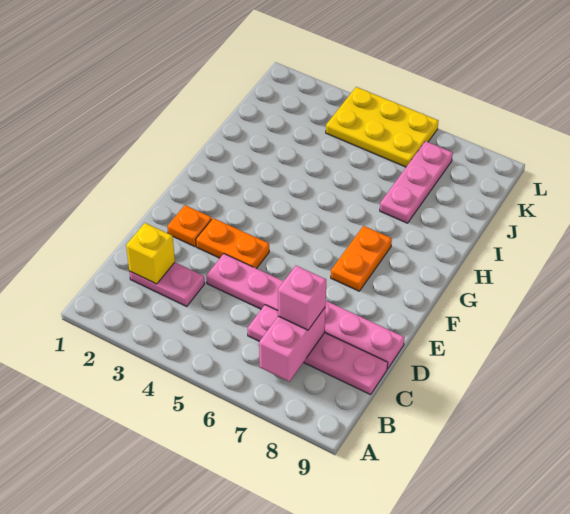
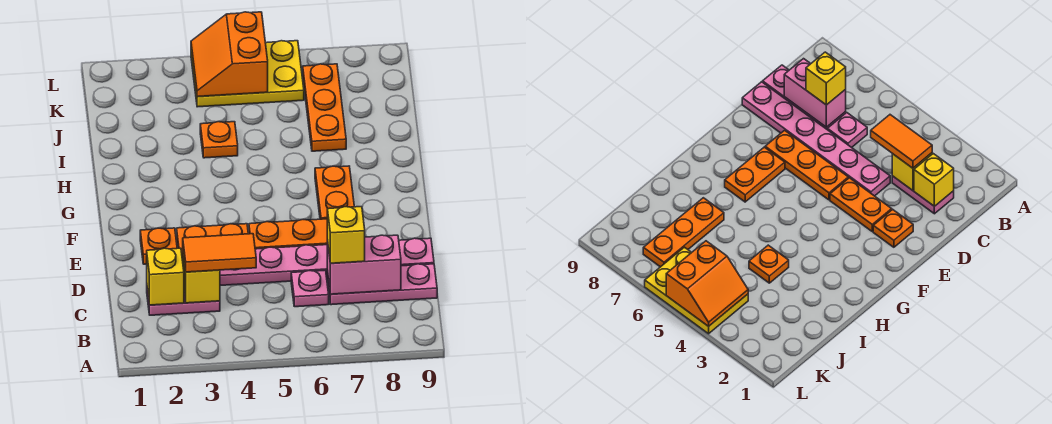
pink brick B7:C7 level 2 -> pink brick C7:C8 level 2
none -> yellow brick C3 level 2
none -> orange tile C3:C4 level 3
pink brick C7 level 3 -> yellow brick C7 level 3
none -> orange plate E5:E7 level 1
none -> orange plate I4 level 1
pink plate I7:K7 level 1 -> orange plate I7:K7 level 1
none -> orange slope K4:L5 level 2 top 5

